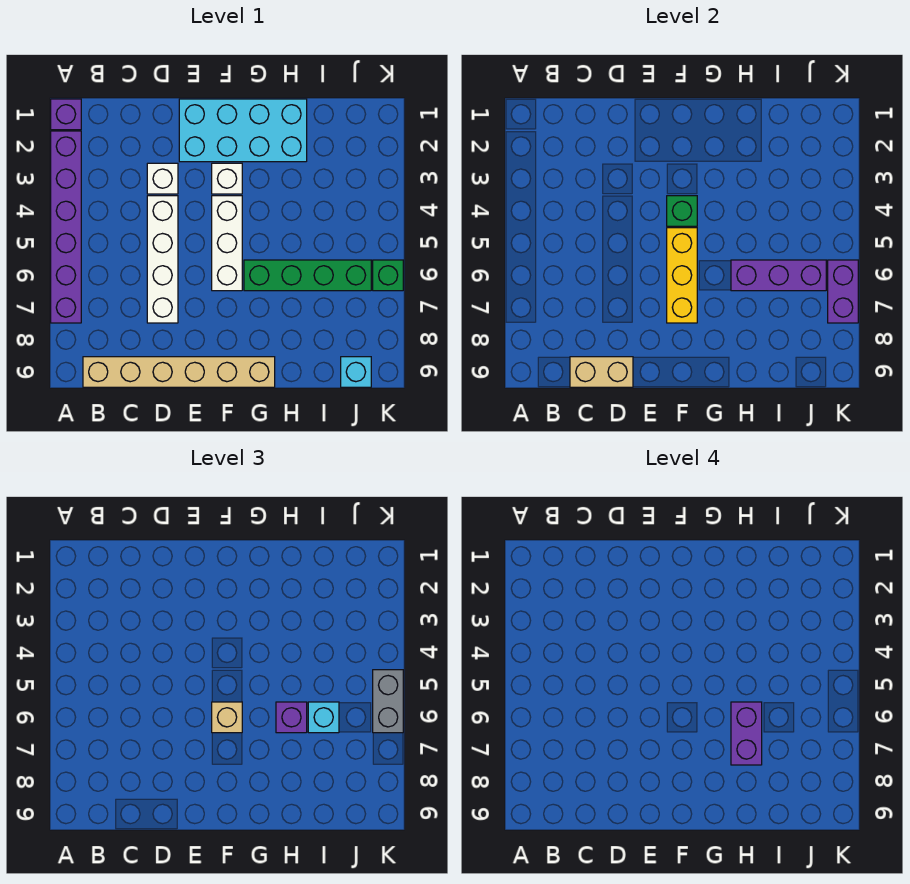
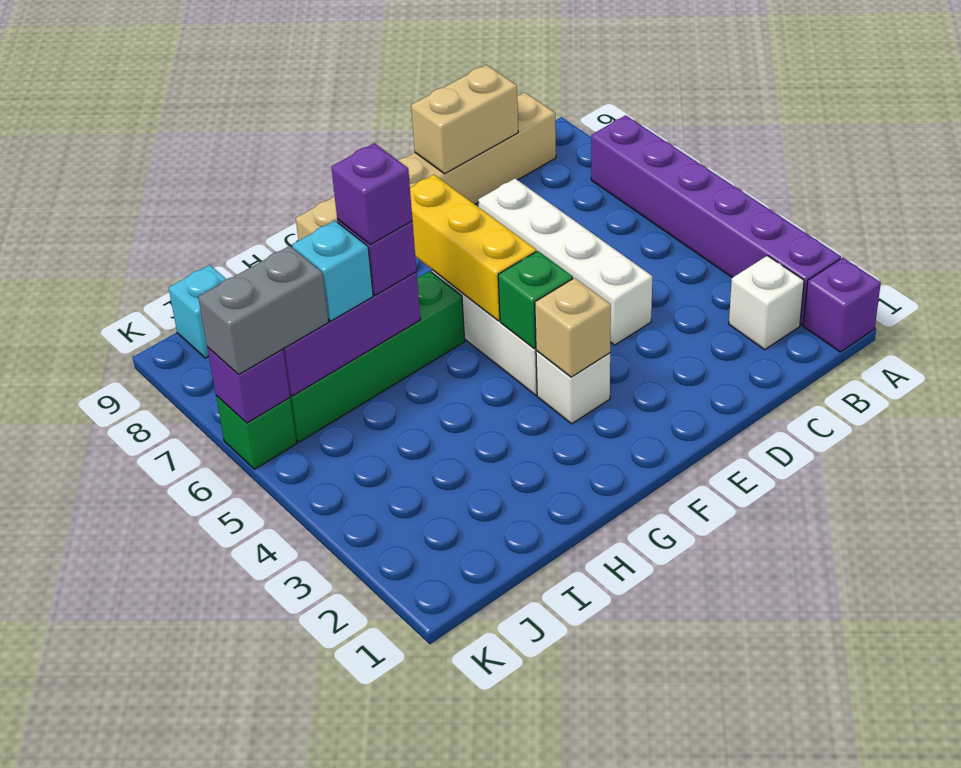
white brick D3 level 1 -> white brick B2 level 1
cyan brick E1:H2 level 1 -> none
tan brick F6 level 3 -> tan brick F3 level 2
purple brick H6:H7 level 4 -> purple brick H6 level 4
grey brick K5:K6 level 3 -> grey brick J6:K6 level 3
purple brick K6:K7 level 2 -> purple brick K6 level 2

